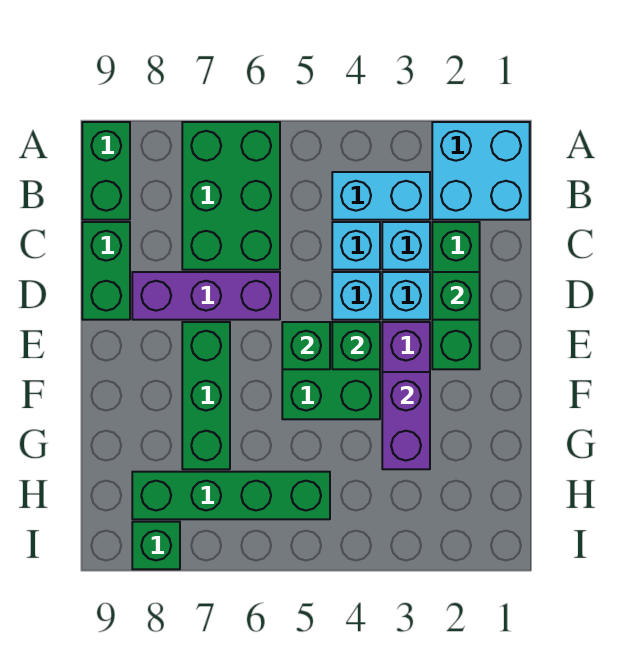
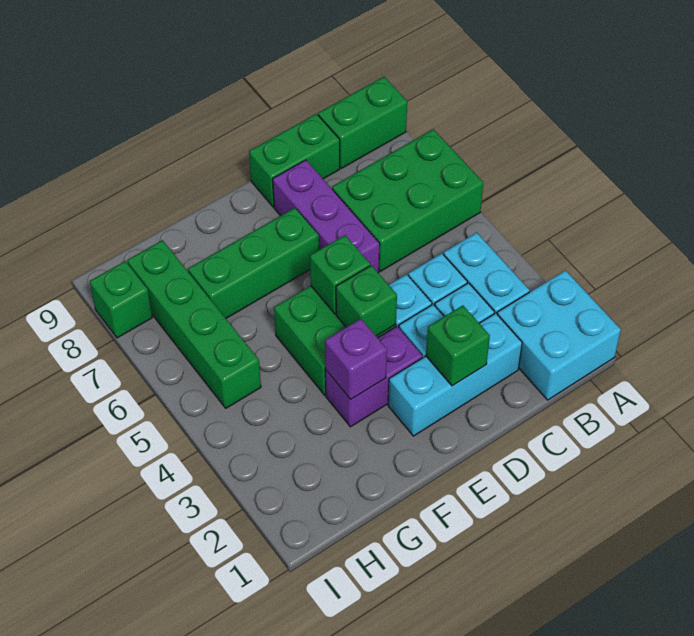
green brick C2:E2 level 1 -> cyan brick C2:E2 level 1
purple brick F3:G3 level 2 -> purple brick F3 level 2

